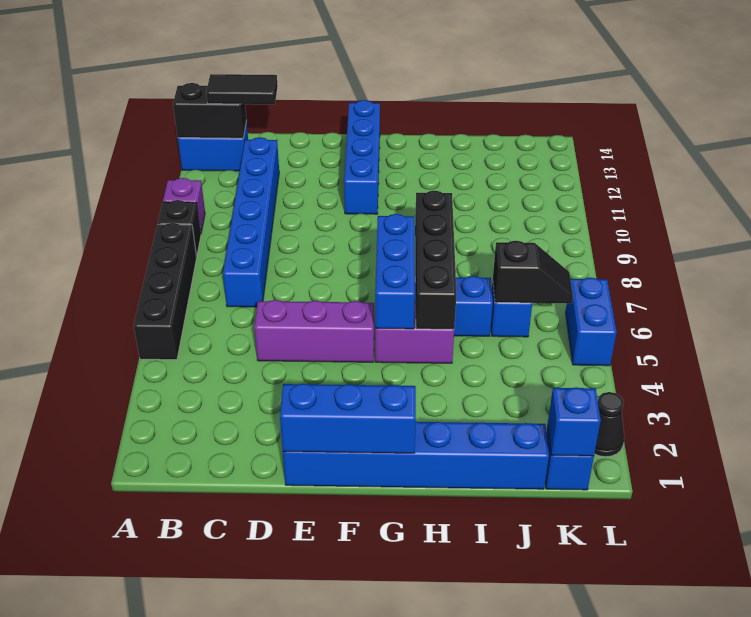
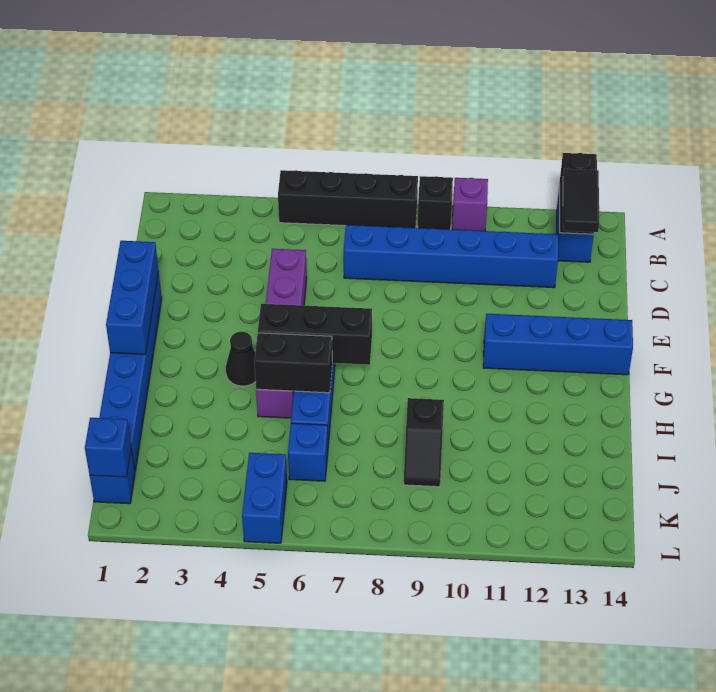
blue brick G5:G7 level 2 -> black brick G5:G7 level 2
black brick H5:H8 level 2 -> black brick H5:H6 level 2
black slope J6:K6 level 2 top J -> black slope I9:J9 level 1 top I
black cone L2 level 1 -> black cone G4 level 1
blue brick L5:L6 level 1 -> blue brick K5:L5 level 1

